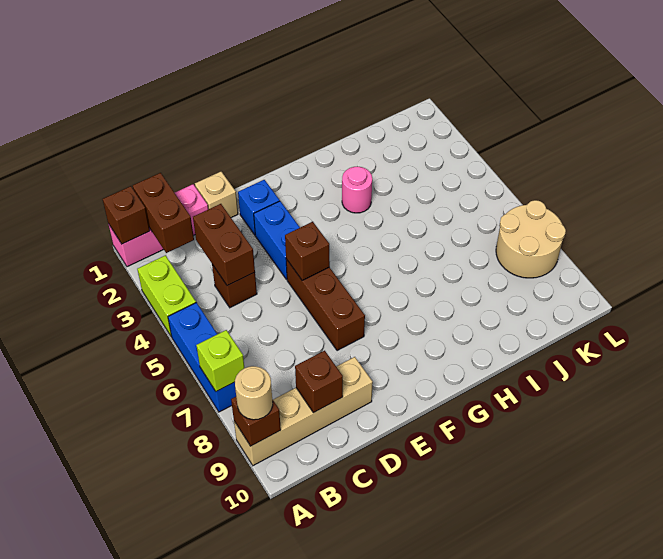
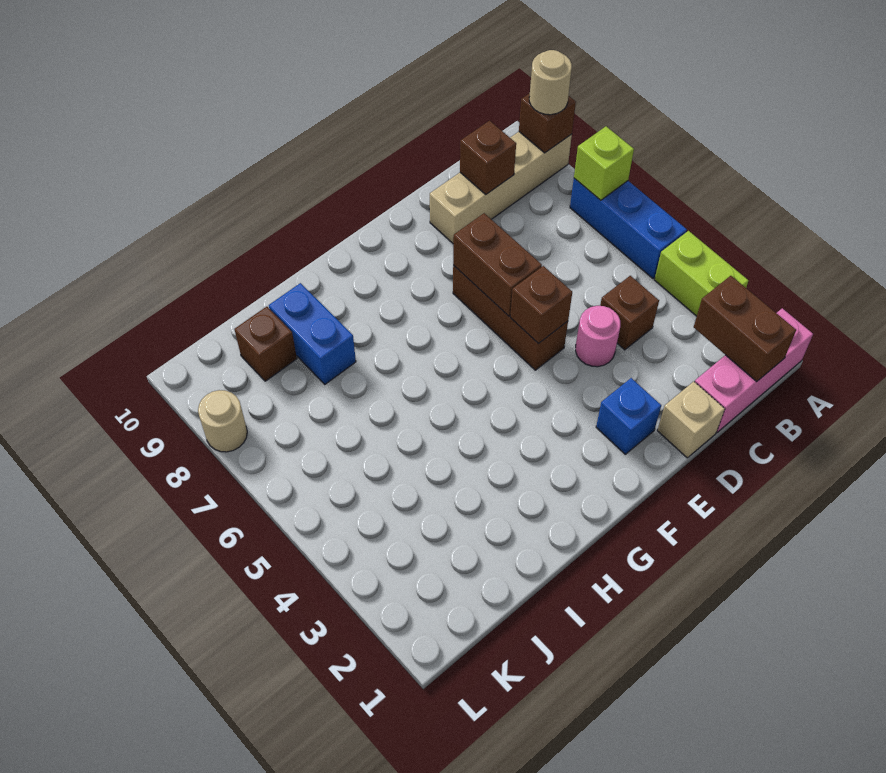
brown brick A1 level 2 -> brown brick J9 level 1
brown brick C3:C4 level 2 -> brown brick E6:E7 level 2
blue brick E3:E4 level 1 -> blue brick I8:I9 level 1
pink round brick H3 level 1 -> pink round brick D4 level 1
tan round brick K7:L8 level 1 -> tan round brick L8 level 1

